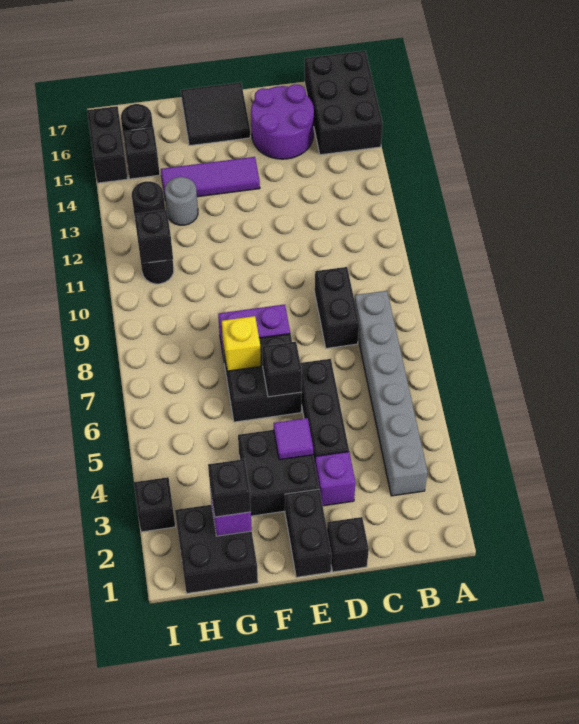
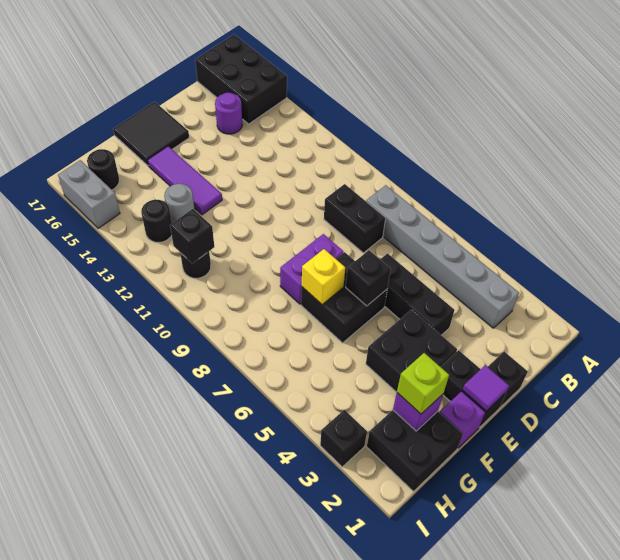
purple round brick C15:D16 level 1 -> purple round brick C15 level 1
purple brick D3 level 1 -> purple brick F1 level 1
purple tile E4 level 2 -> purple tile E1 level 2
purple tile E14:G14 level 1 -> purple tile F13:F15 level 1
black brick G2 level 3 -> lime brick G2 level 3
black brick H15 level 1 -> none
black brick I15:I16 level 1 -> grey brick I15:I16 level 1

